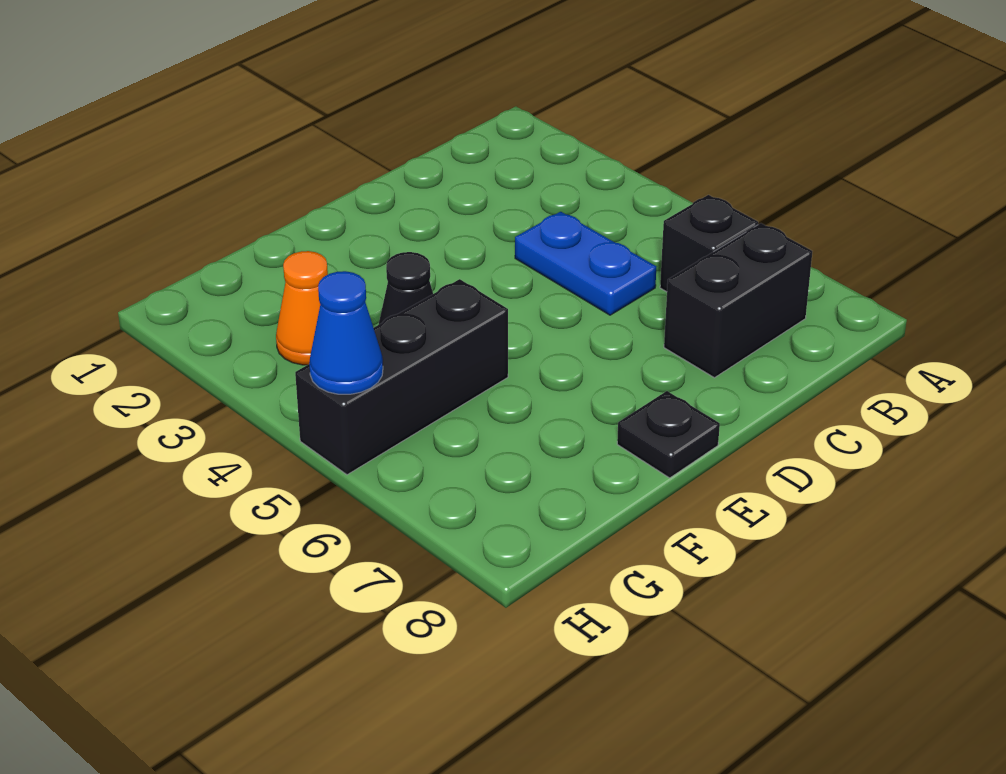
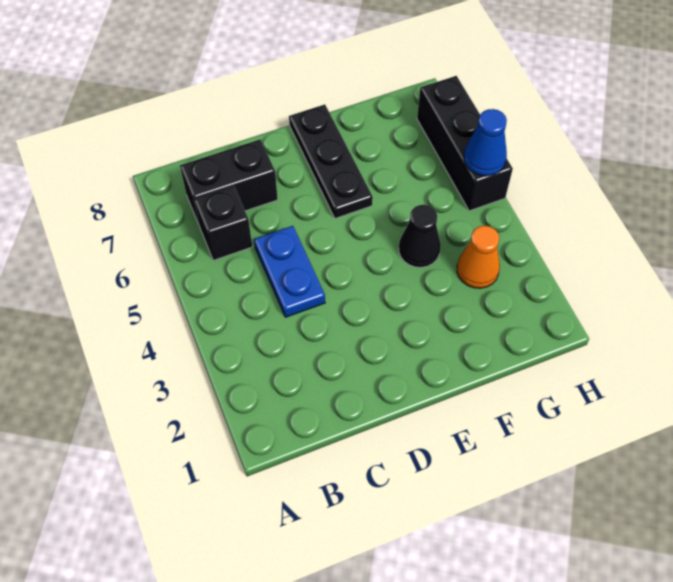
black plate E8 level 1 -> black plate E6:E8 level 1
black brick F5:H5 level 1 -> black brick H5:H7 level 1

